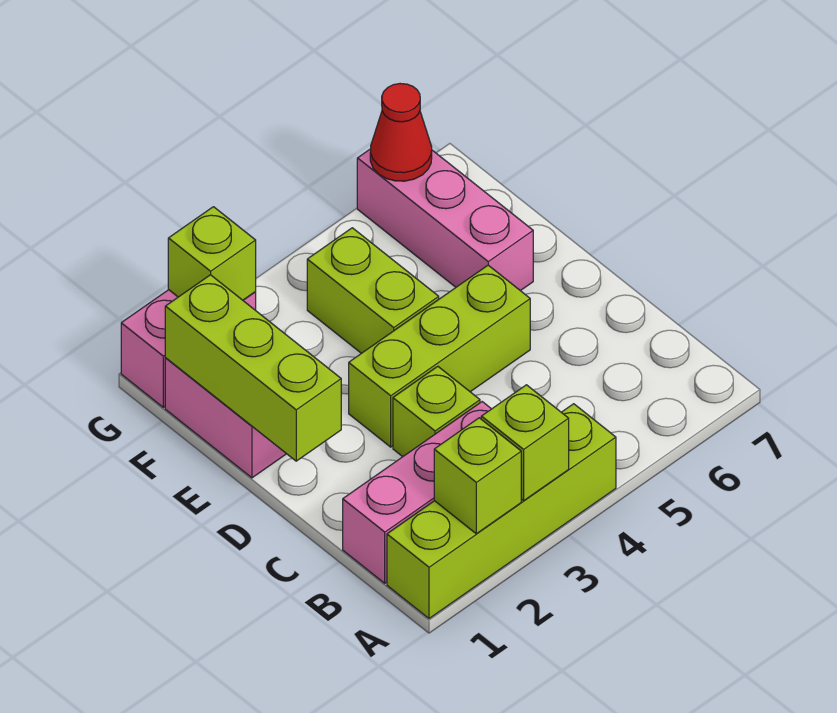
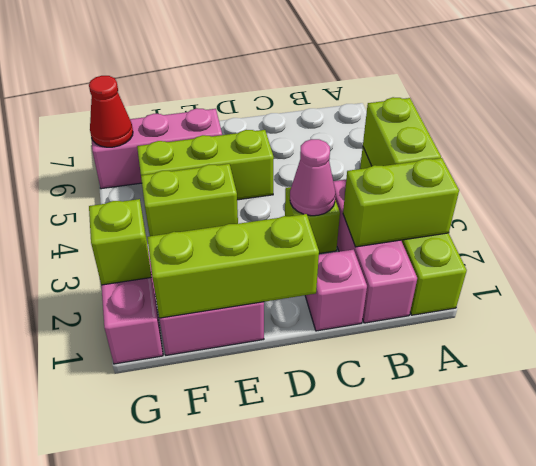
lime brick A2 level 2 -> lime brick A2:B2 level 2
lime brick A3 level 2 -> lime brick A3:A4 level 2
none -> pink brick C1 level 1
none -> pink cone C3 level 2
lime brick D3:D5 level 1 -> lime brick D5:F5 level 1

